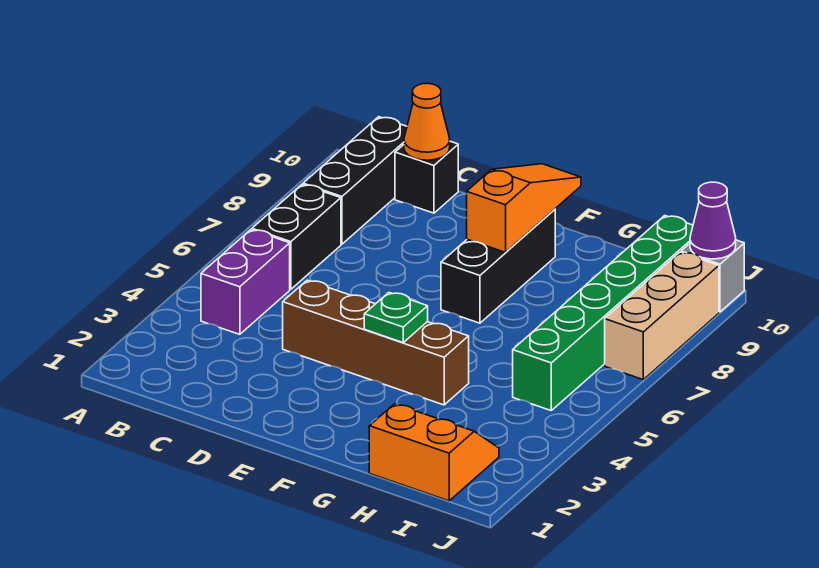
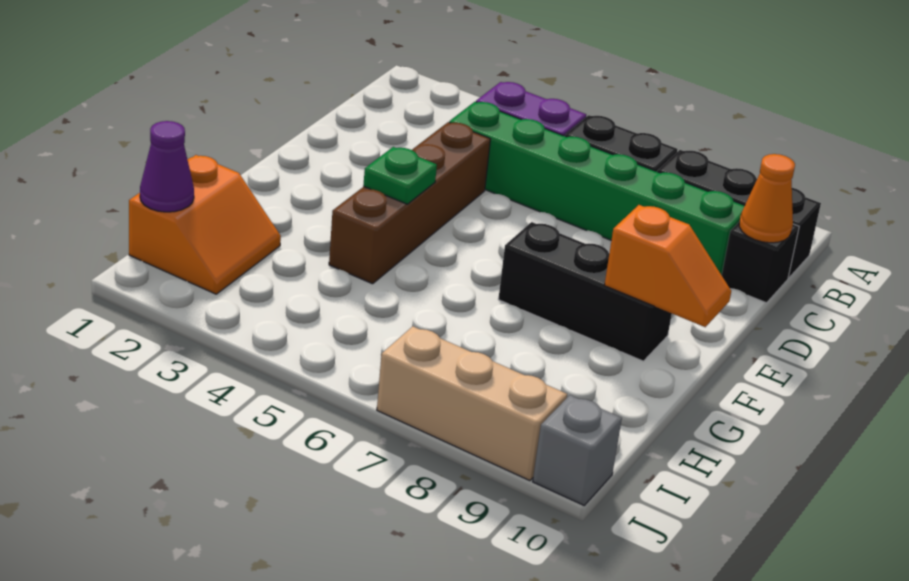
orange slope F8:F10 level 2 top 8 -> orange slope F9:F10 level 2 top 9
green brick I5:I10 level 1 -> green brick C4:C9 level 1
purple cone J10 level 2 -> purple cone I1 level 2

